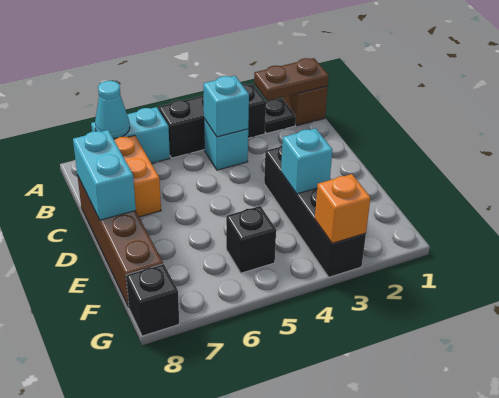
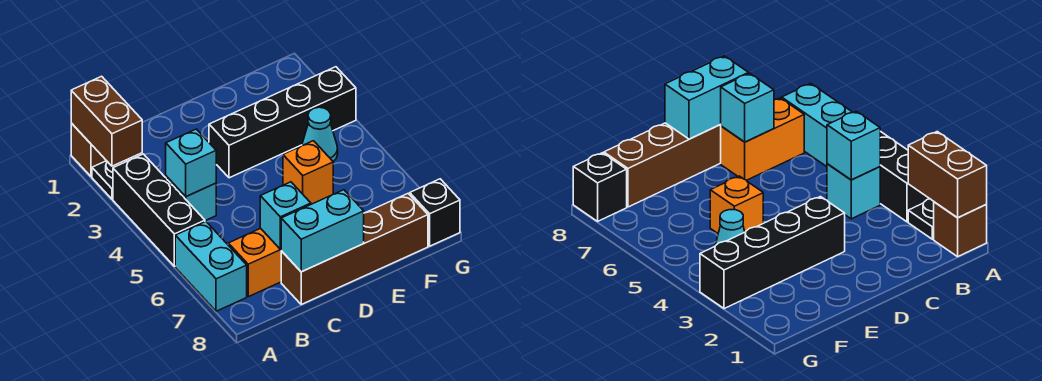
brown plate A1:A2 level 2 -> brown brick A1:A2 level 2
cyan cone A7 level 2 -> cyan cone F4 level 1
cyan brick E3 level 2 -> cyan brick C7 level 2
black brick F5 level 1 -> none
orange brick G3 level 2 -> orange brick E5 level 1

